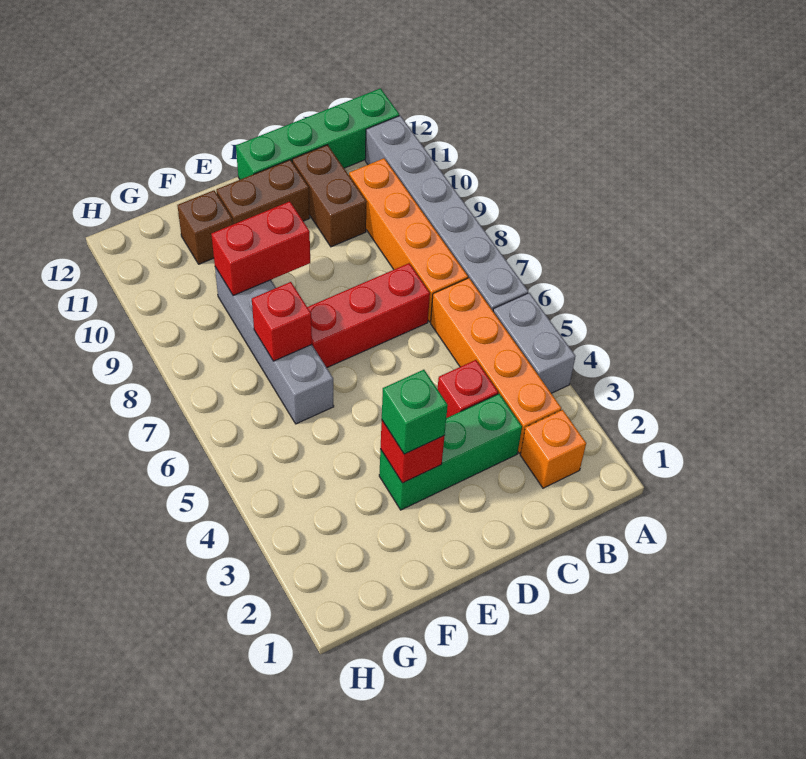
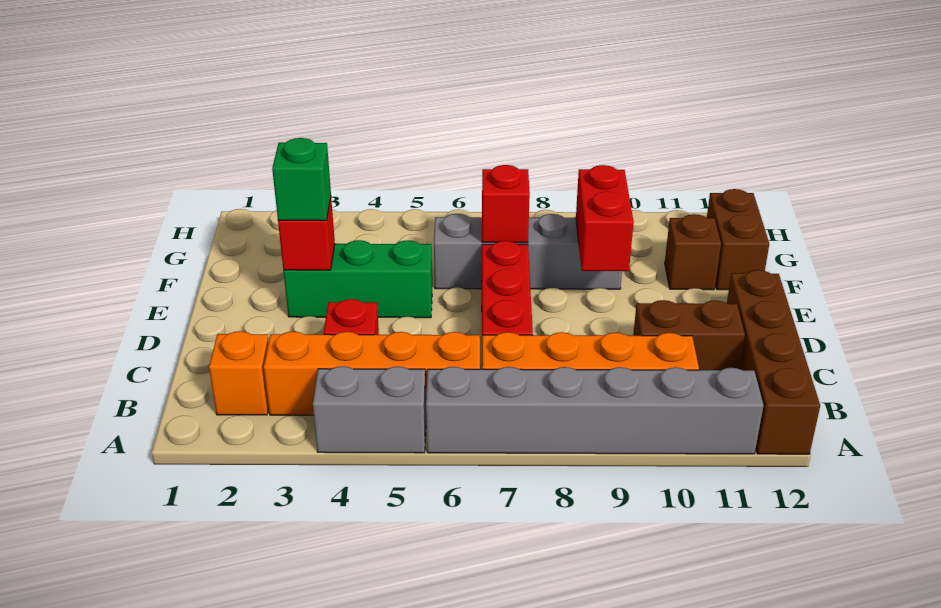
green brick A12:D12 level 1 -> brown brick A12:D12 level 1
green brick C3:E3 level 1 -> green brick E3:E5 level 1
brown brick D11:E11 level 1 -> brown brick F12:G12 level 1

